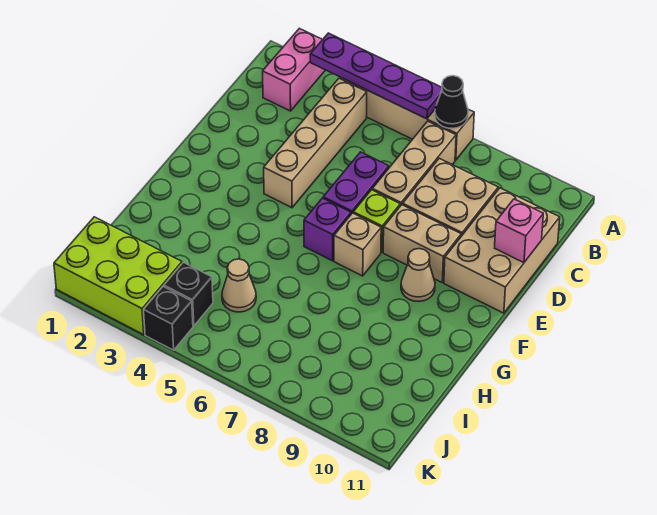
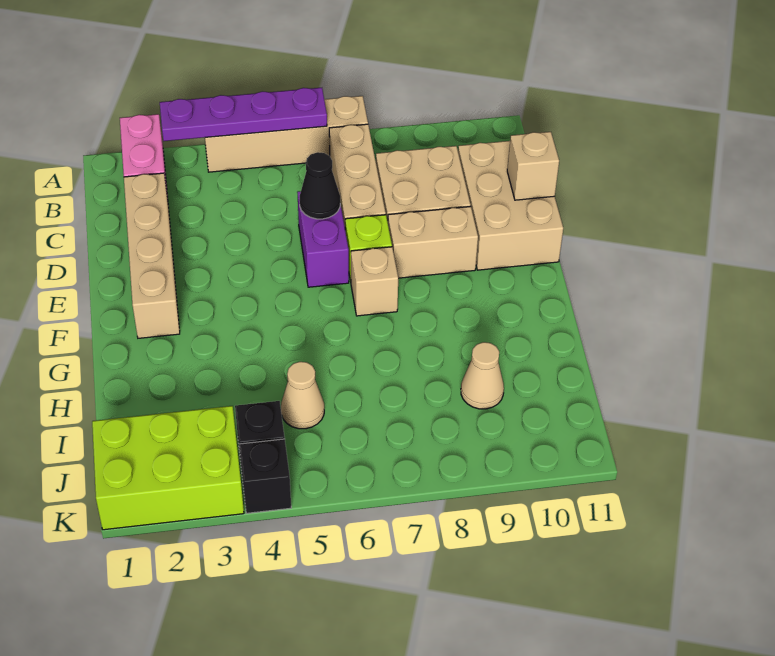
black cone A7 level 2 -> black cone D6 level 2
tan brick B4:E4 level 1 -> tan brick C2:F2 level 1
pink brick D11 level 2 -> tan brick D11 level 2
purple brick F6 level 1 -> none
tan cone F9 level 1 -> tan cone I9 level 1

